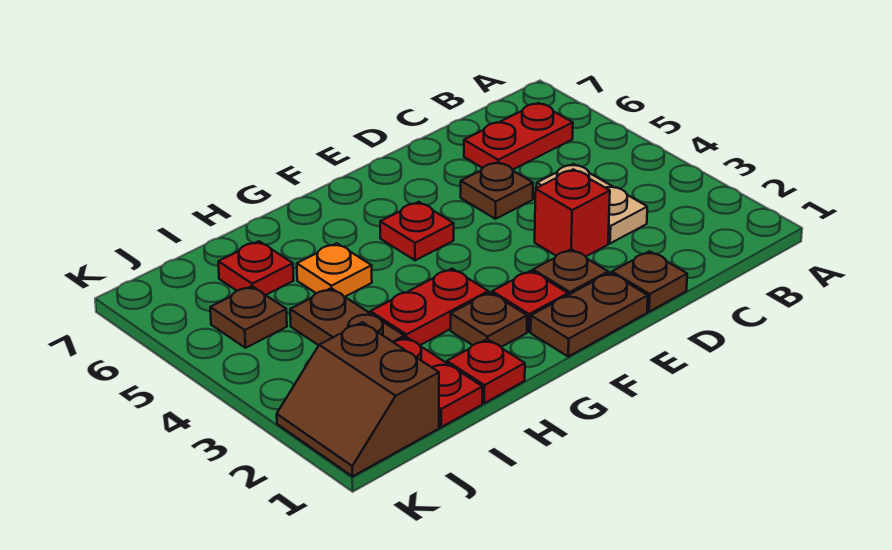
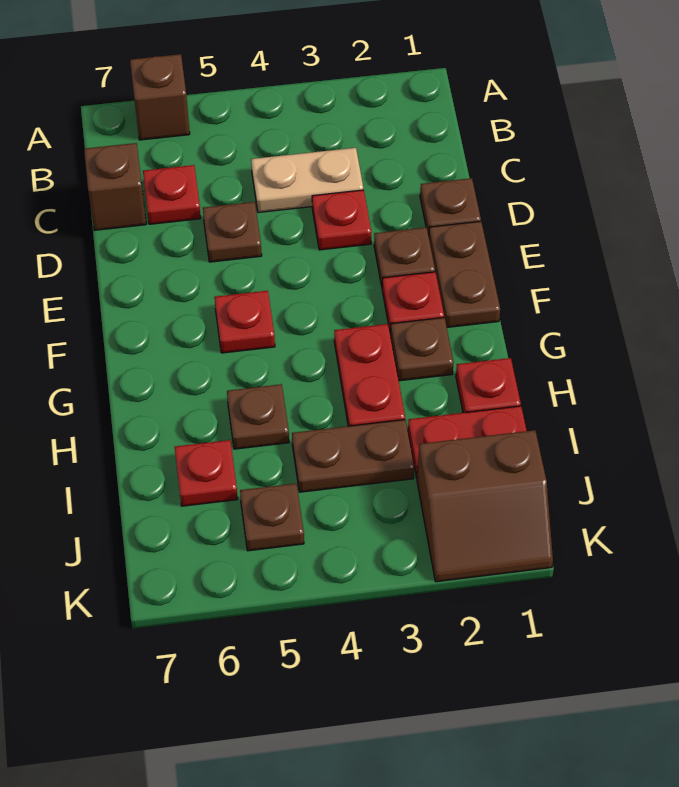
none -> brown brick A6 level 1
red plate B6:C6 level 1 -> red plate C6 level 1
none -> brown brick C7 level 1
red brick D3 level 1 -> red plate D3 level 1
orange plate H5 level 1 -> brown plate H5 level 1

